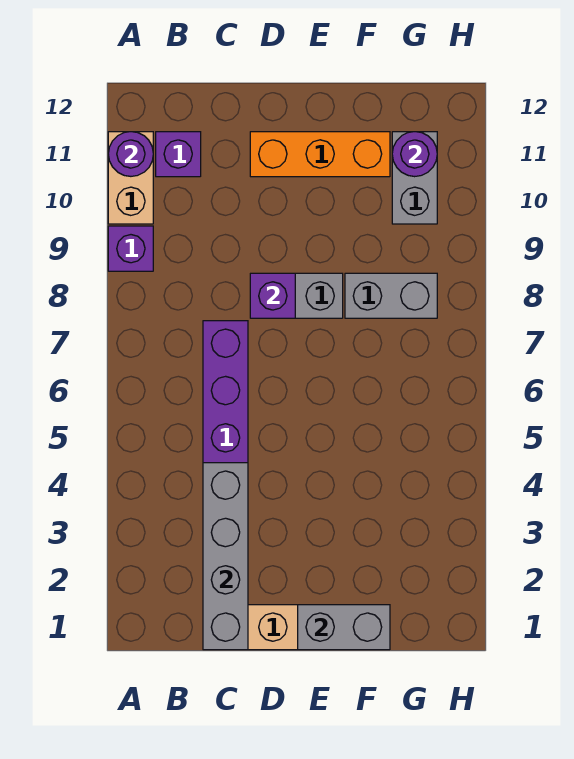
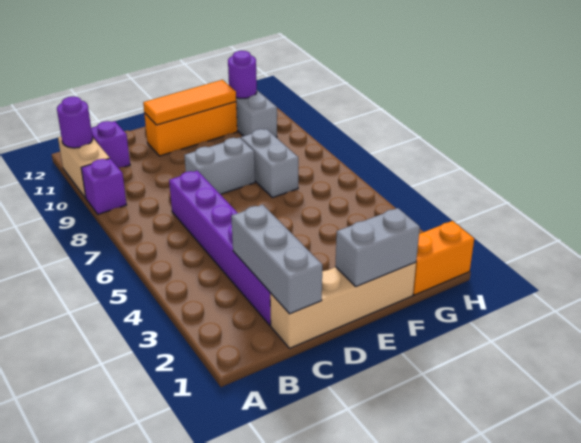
grey brick C1:C4 level 2 -> grey brick C1:C3 level 2
purple brick D8 level 2 -> none
none -> orange tile D11:F11 level 2
grey brick F8:G8 level 1 -> grey brick F7:F8 level 1
none -> orange brick G1:H1 level 1

